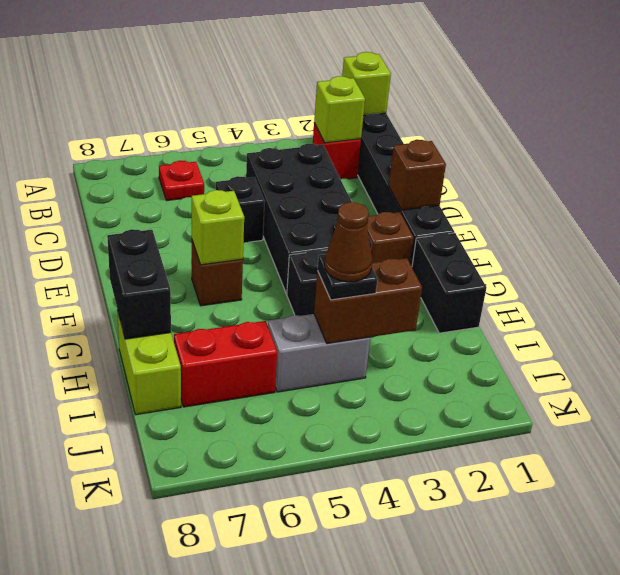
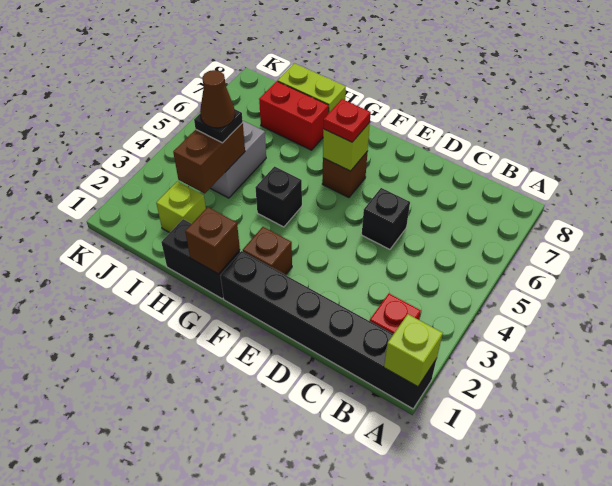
lime brick B2 level 2 -> lime brick I2 level 1
red plate B6 level 1 -> red plate F6 level 3
black brick C3:F4 level 1 -> none
brown brick E1 level 2 -> brown brick G1 level 2
black brick G8:H8 level 2 -> none
red brick I6:I7 level 1 -> red brick H7:I7 level 1

